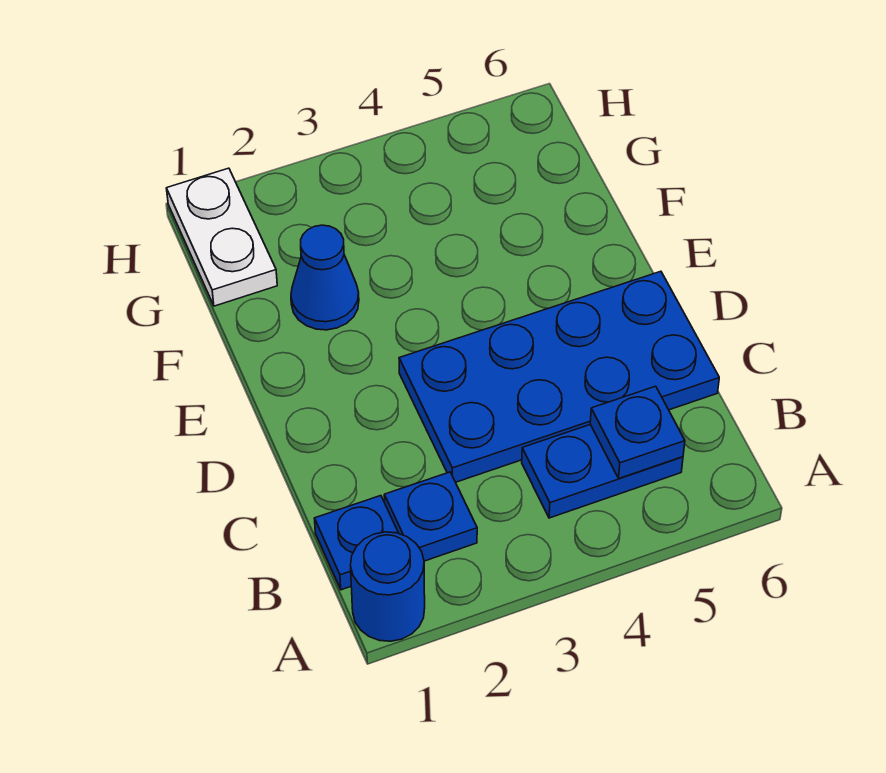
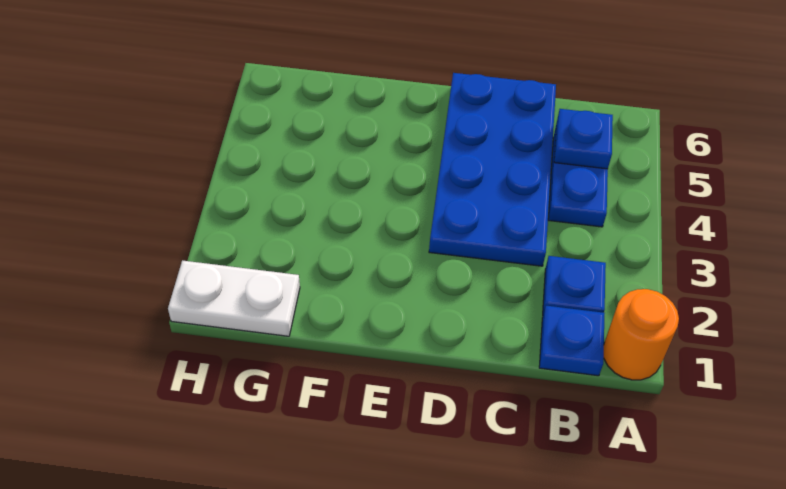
blue round brick A1 level 1 -> orange round brick A1 level 1
blue cone F2 level 1 -> none

